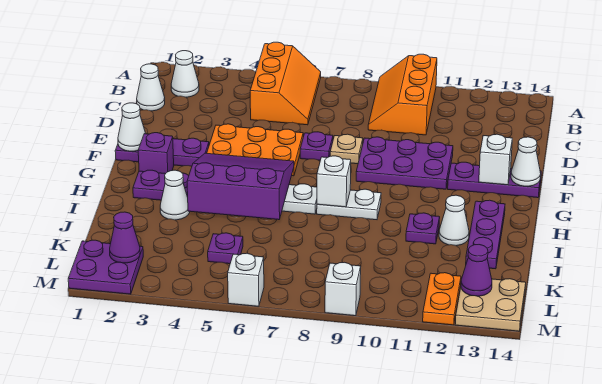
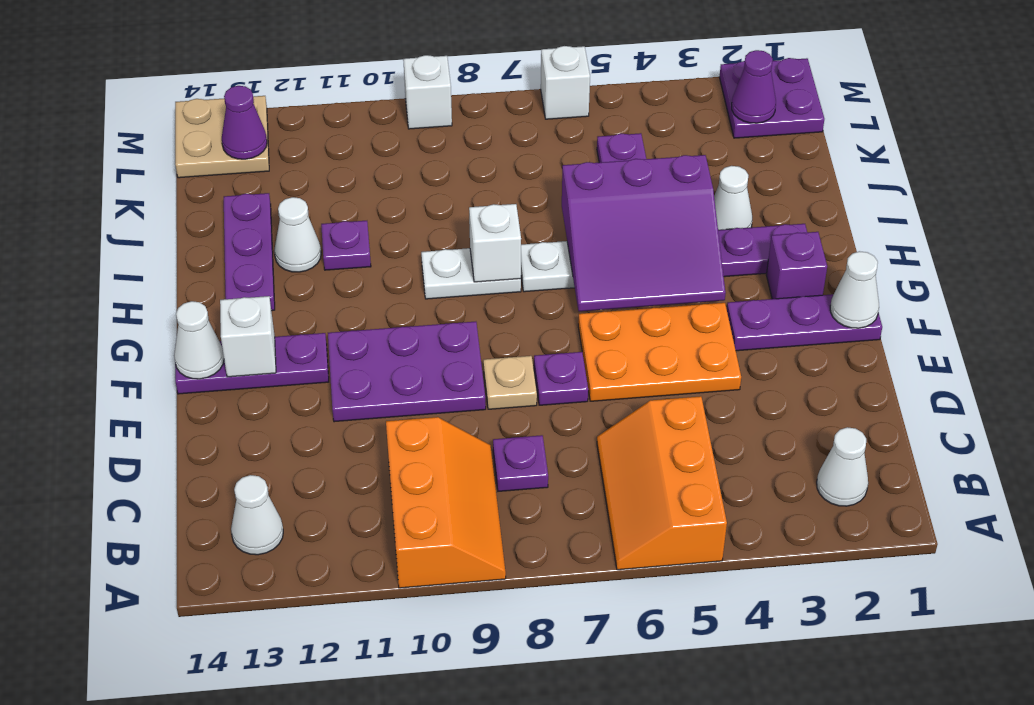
white cone C1 level 1 -> white cone B13 level 1
none -> purple plate C8 level 1
orange plate L12:M12 level 1 -> none

